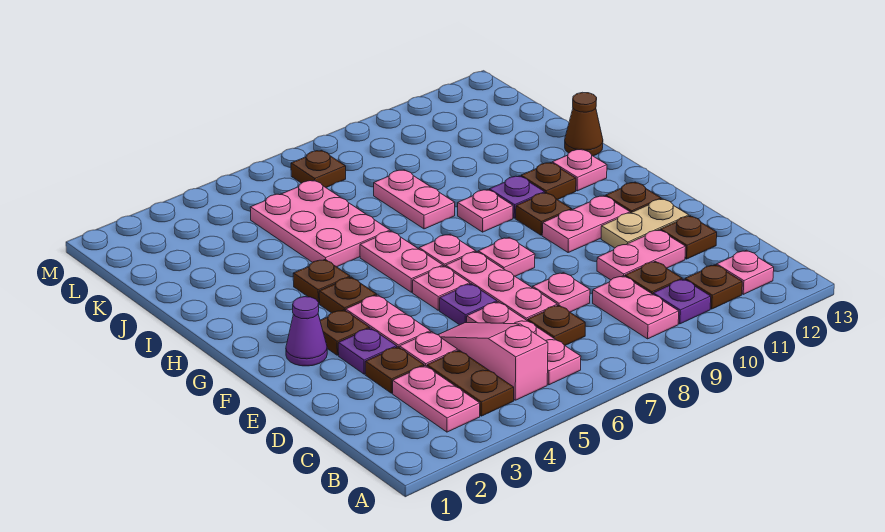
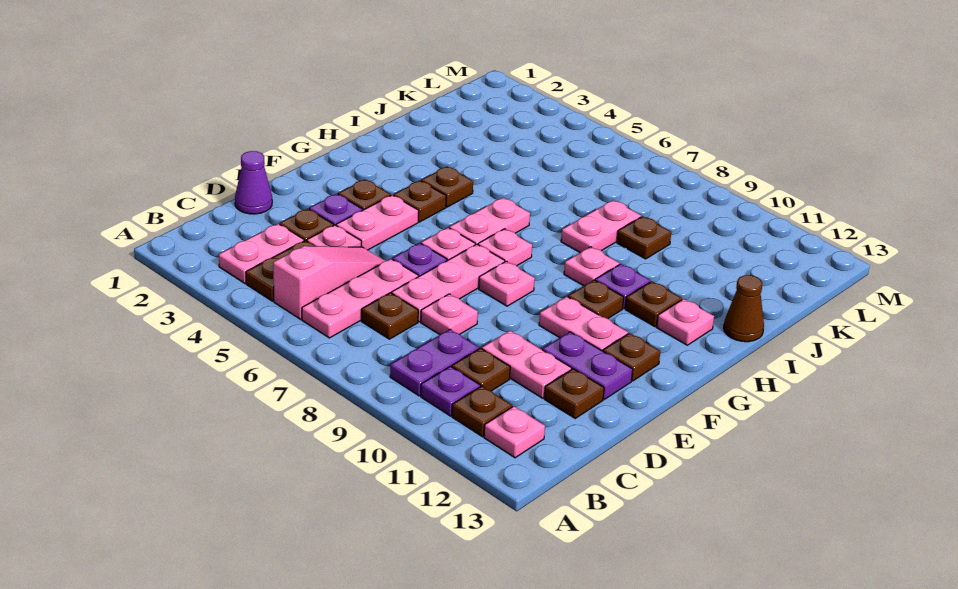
pink plate B9:C9 level 1 -> purple plate B9:C9 level 1
tan plate E11:E12 level 1 -> purple plate E11:E12 level 1
purple cone F2 level 1 -> purple cone D1 level 1
pink plate I5:K6 level 1 -> none
brown plate L7 level 1 -> brown plate J9 level 1

